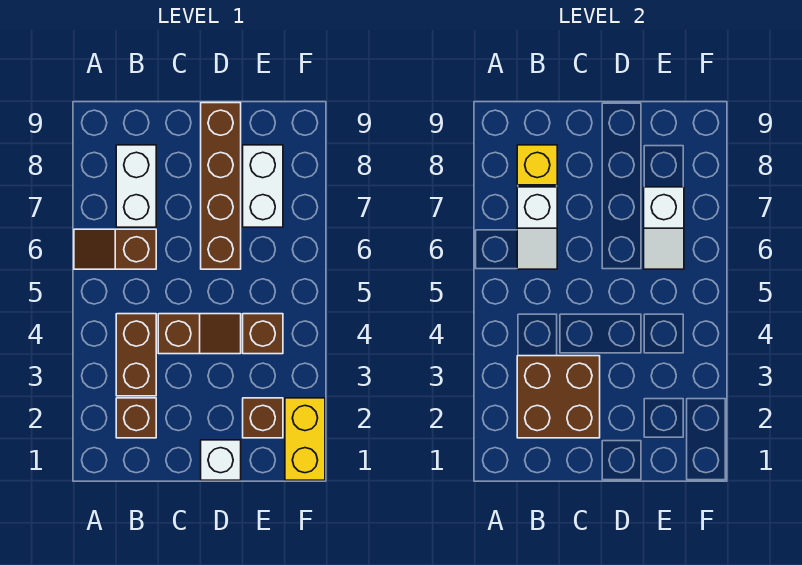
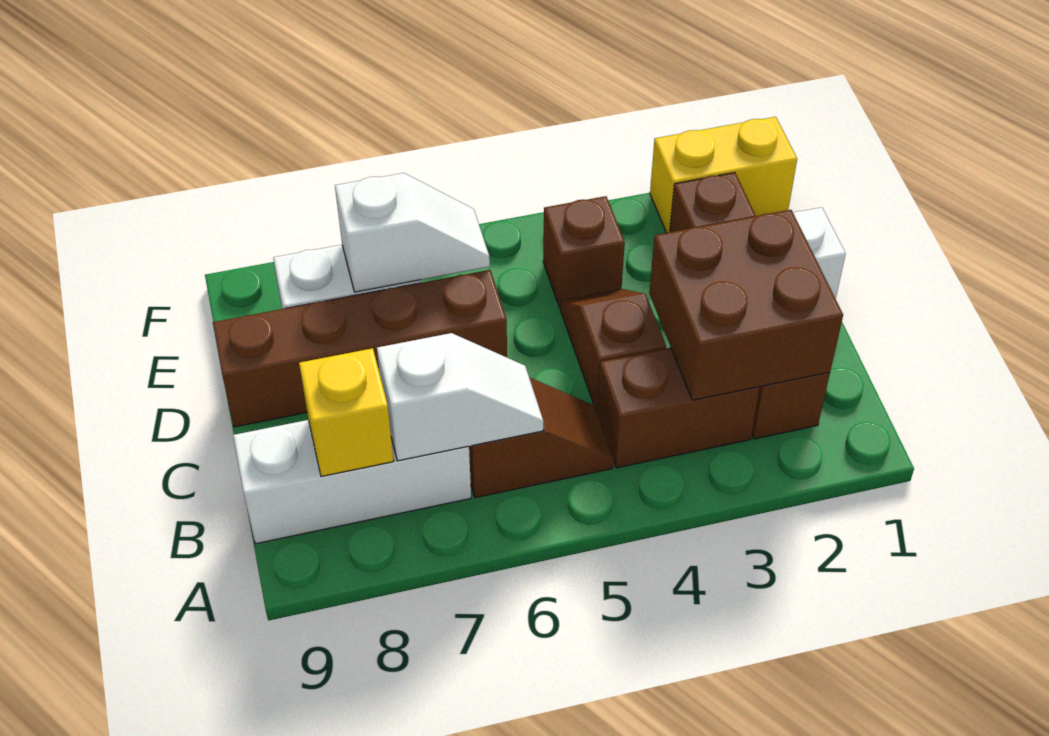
brown slope A6:B6 level 1 top B -> brown slope B5:B6 level 1 top 6
white brick B7:B8 level 1 -> white brick B7:B9 level 1

